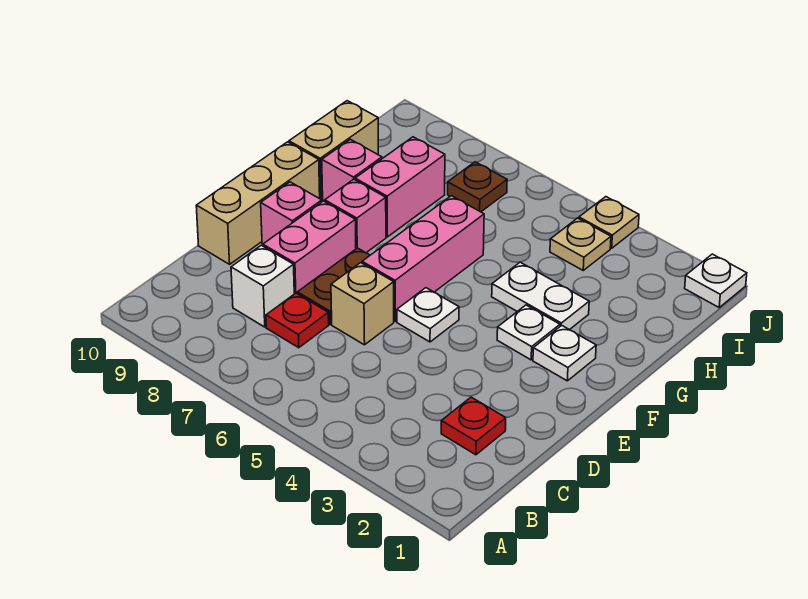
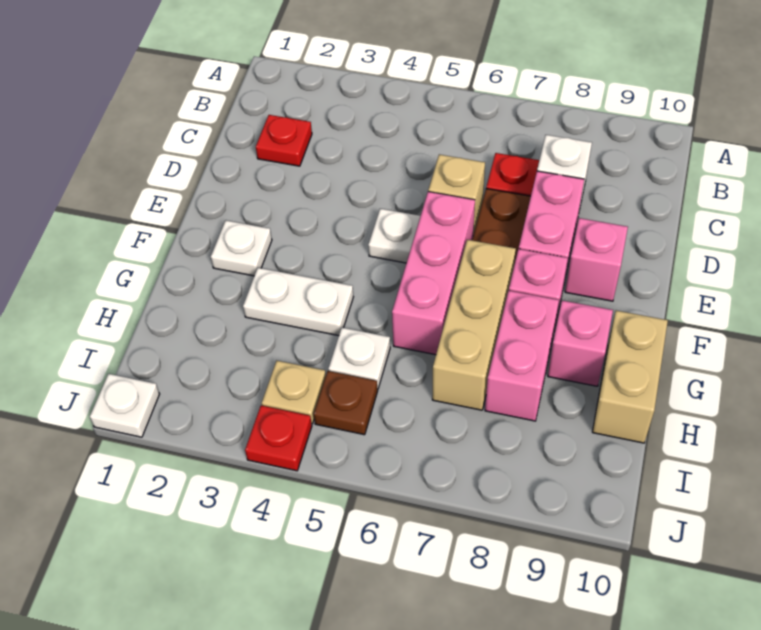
tan brick D10:F10 level 1 -> tan brick F7:H7 level 1
white plate F3 level 1 -> white plate H5 level 1
brown plate I7 level 1 -> brown plate I5 level 1
tan plate J4 level 1 -> red plate J4 level 1

